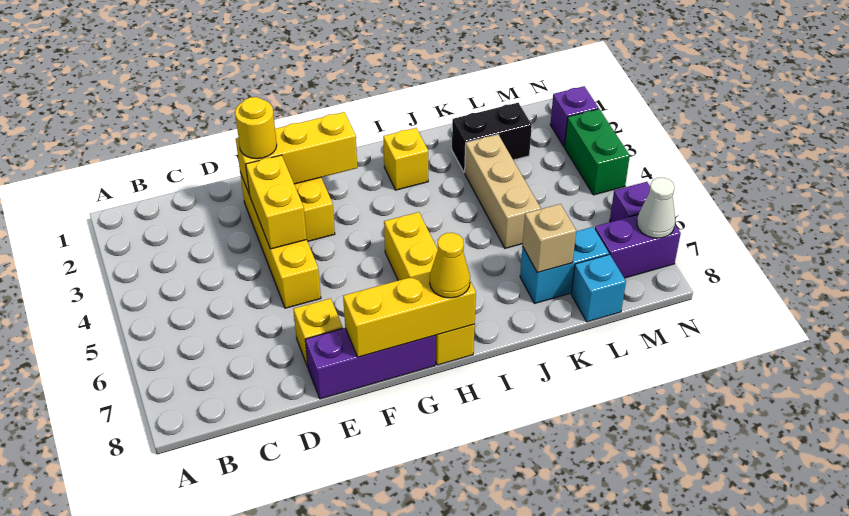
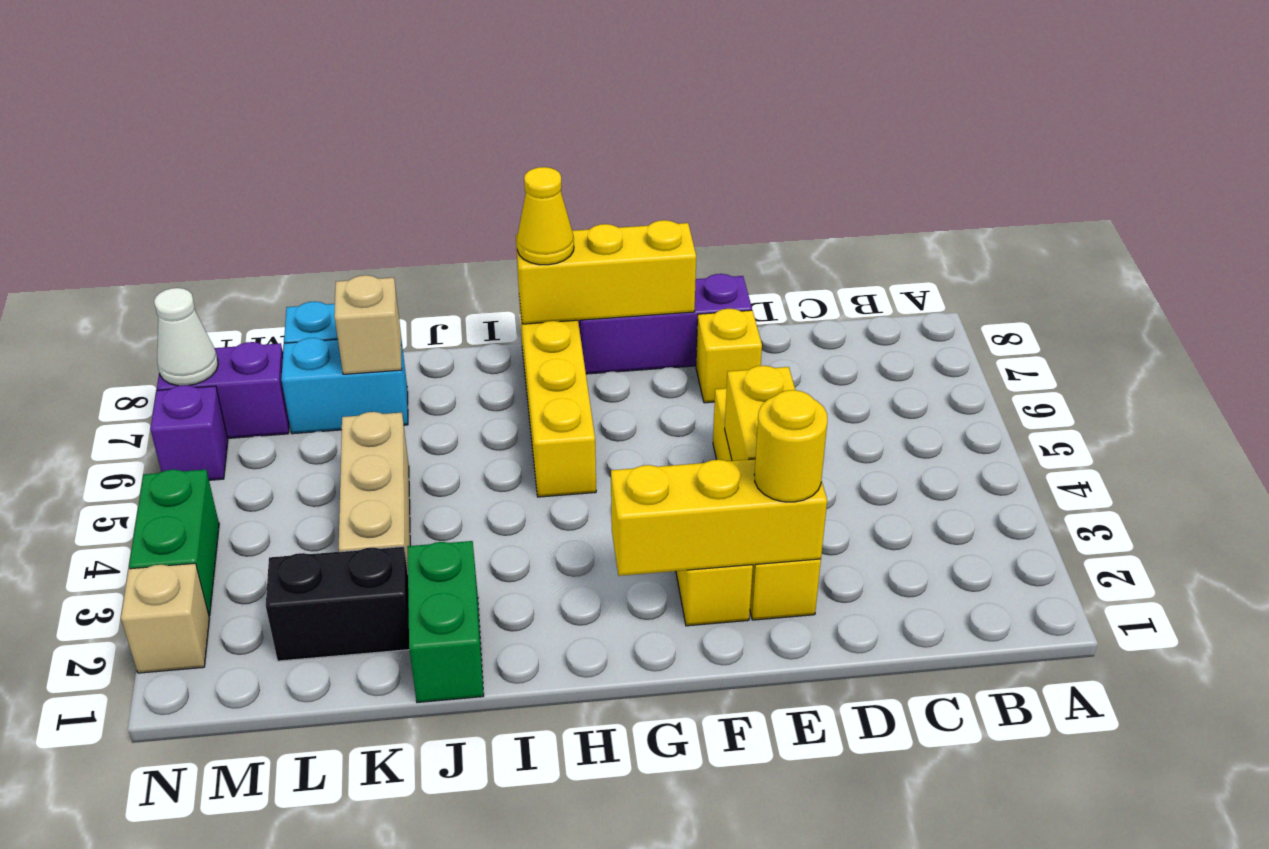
yellow brick I2 level 1 -> none
none -> green brick J1:J2 level 1
purple brick N2 level 1 -> tan brick N2 level 1

